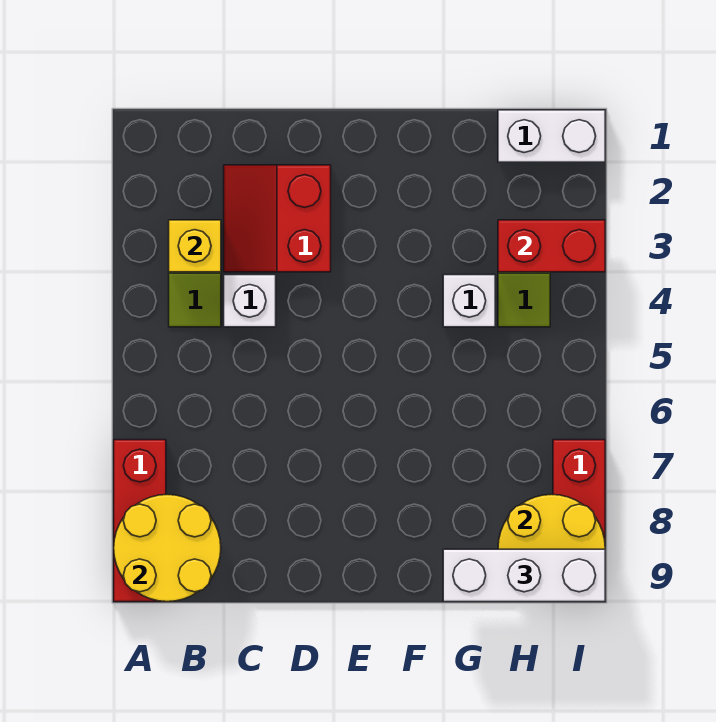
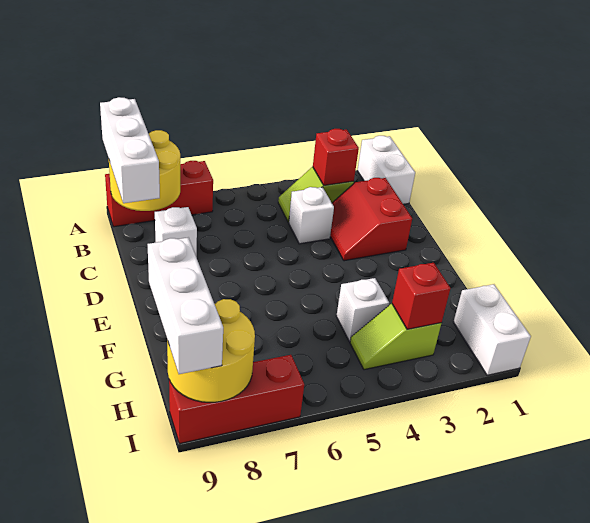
none -> white brick A1:B1 level 1
none -> white brick A9:C9 level 3
yellow brick B3 level 2 -> red brick B3 level 2
red slope C2:D3 level 1 top D -> red slope C2:D3 level 1 top 2
none -> white brick C8 level 1
red brick H3:I3 level 2 -> red brick H3 level 2

